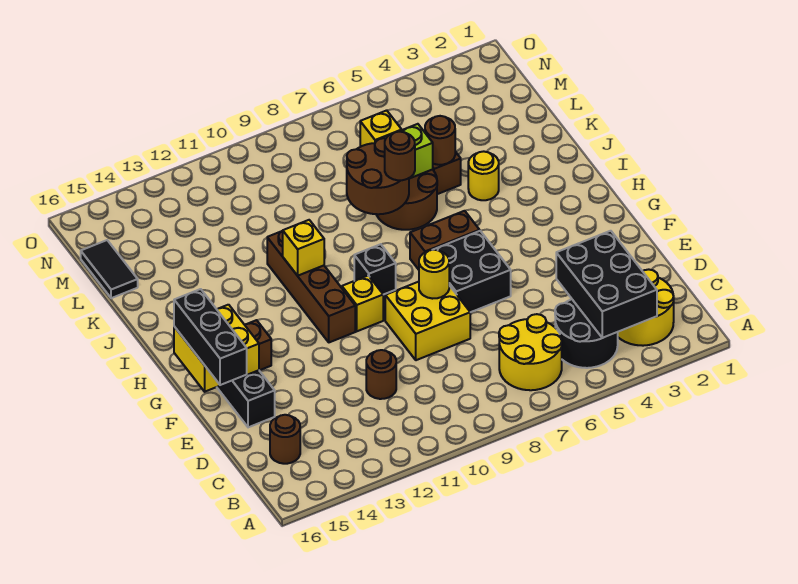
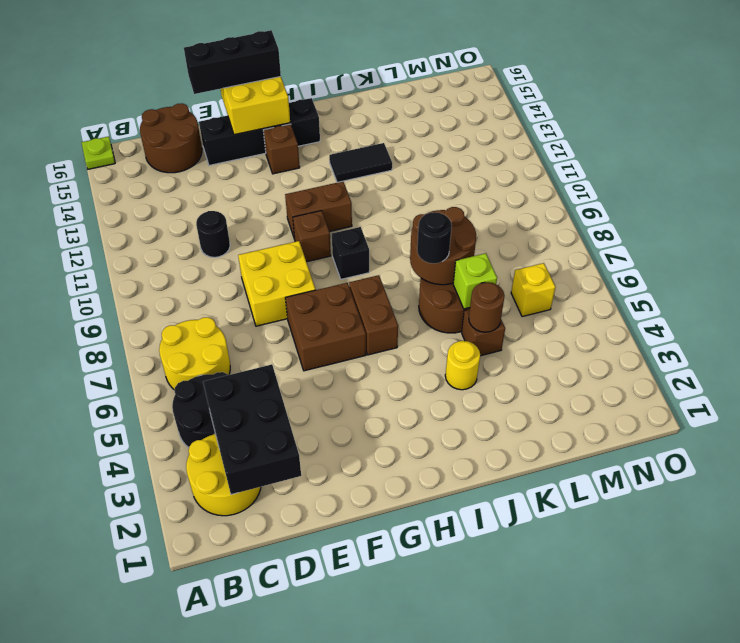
none -> lime plate A16 level 1
black brick B3:D4 level 2 -> black brick C2:D4 level 2
brown round brick C15 level 1 -> brown round brick C15:D16 level 1
brown round brick D11 level 1 -> black round brick D11 level 1
black brick F6:G7 level 1 -> brown brick F6:G7 level 1
yellow round brick F8 level 2 -> none
yellow brick G10 level 1 -> brown brick G10 level 1
brown brick G11:J11 level 1 -> brown brick G11:H11 level 1
yellow brick I11 level 2 -> none
brown round brick J7 level 3 -> black round brick J7 level 3
black tile L16:M16 level 1 -> black tile I13:J13 level 1

